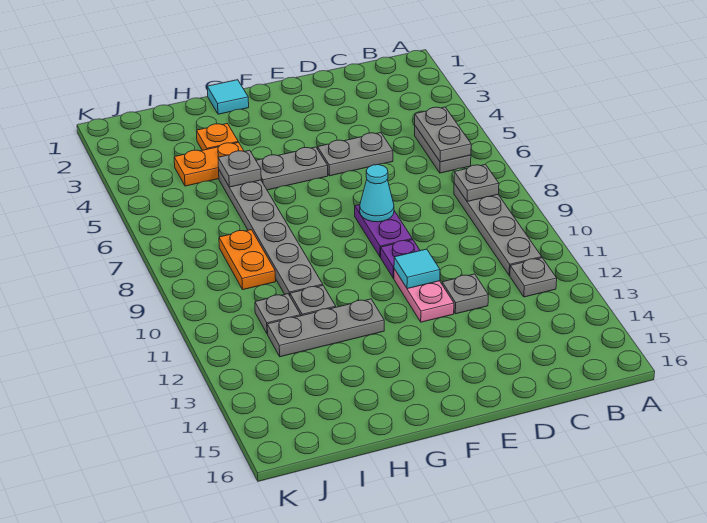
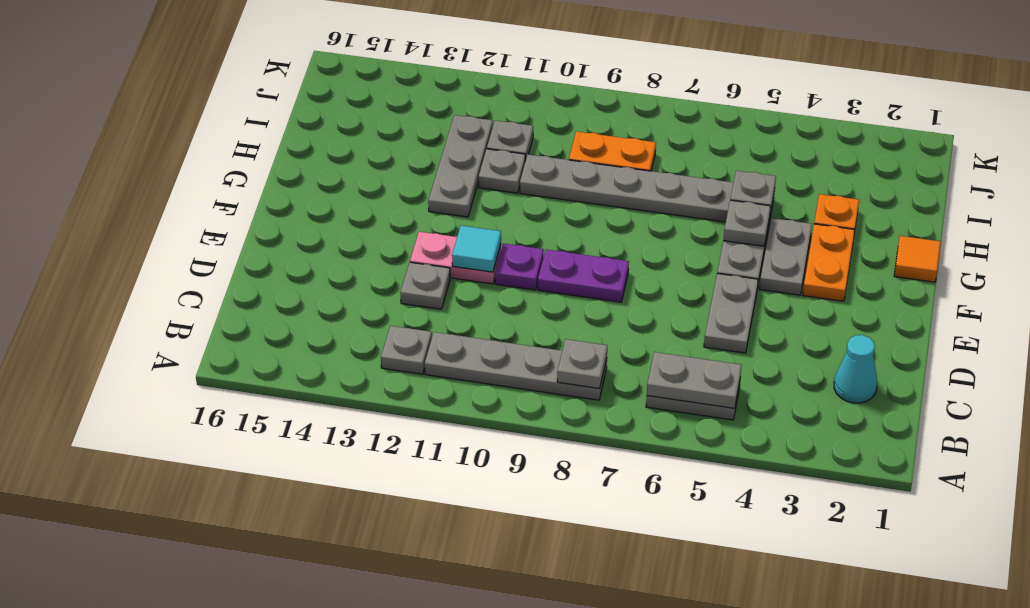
cyan cone E8 level 2 -> cyan cone C2 level 1
none -> grey plate F4:G4 level 1
cyan tile G1 level 1 -> orange tile G1 level 1
none -> grey plate G5 level 2
orange plate H4:I4 level 1 -> orange plate F3:G3 level 1

